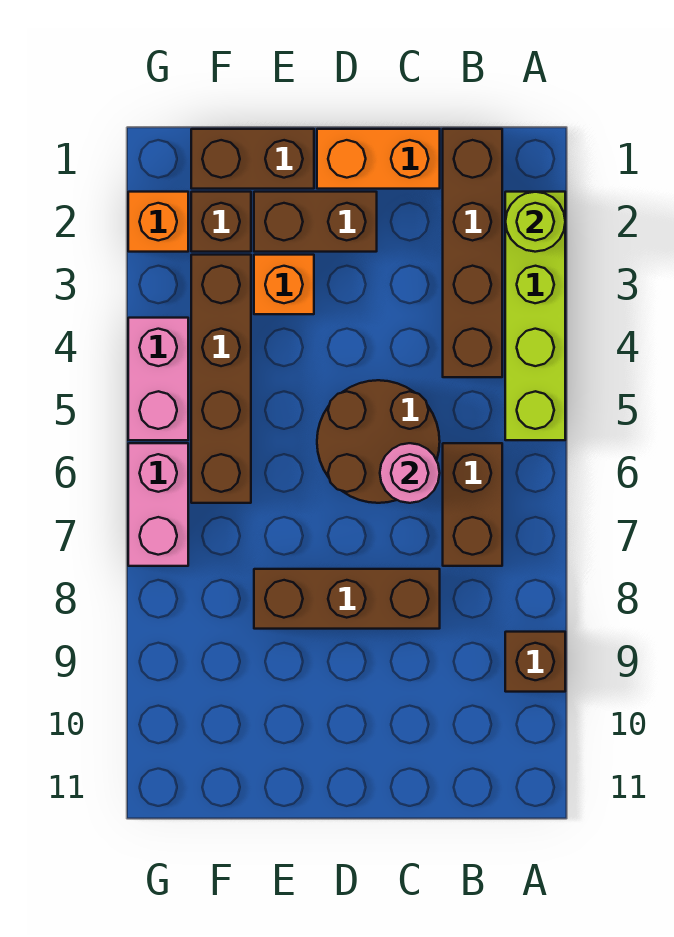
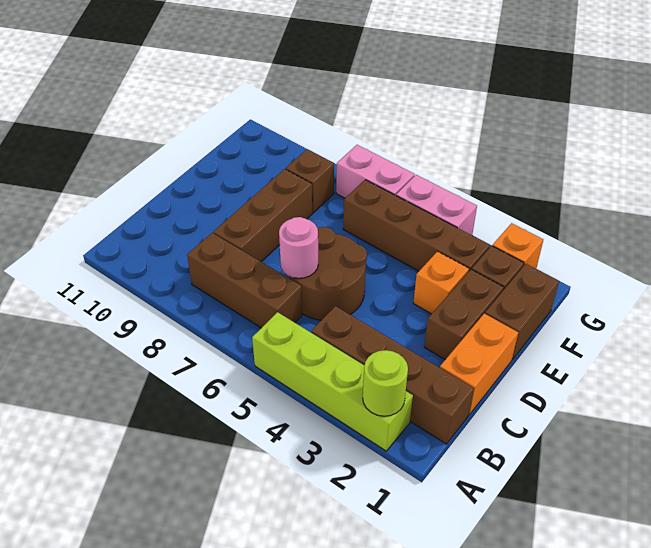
brown brick A9 level 1 -> brown brick F8 level 1
brown brick B6:B7 level 1 -> brown brick B6:B8 level 1

